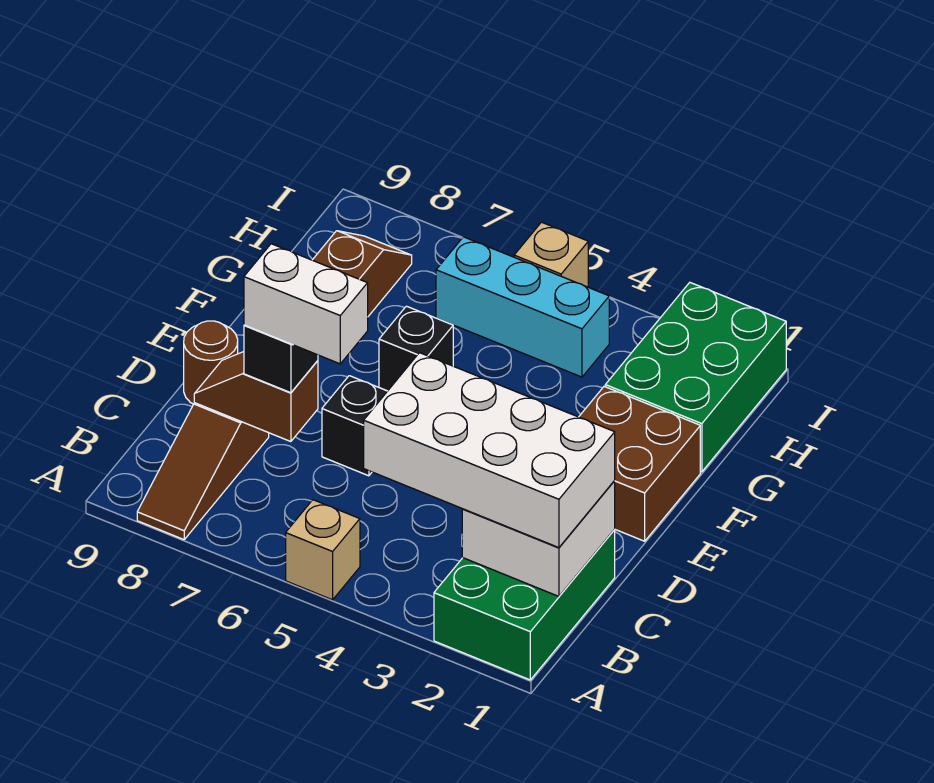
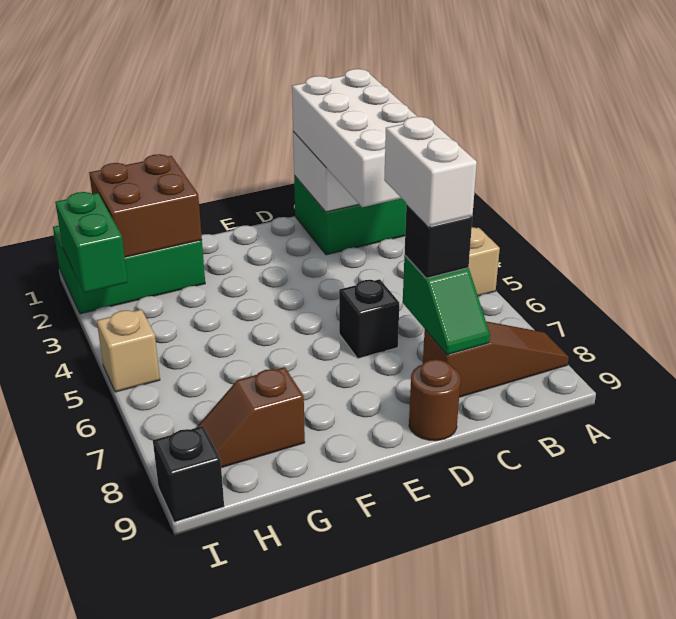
brown slope C7:C8 level 2 top 7 -> green slope C7:C8 level 2 top 7
brown brick E1:F2 level 1 -> brown brick G1:H2 level 2
black brick F6 level 1 -> black brick I9 level 1
cyan brick H4:H6 level 1 -> none
none -> green brick I2:I3 level 2

